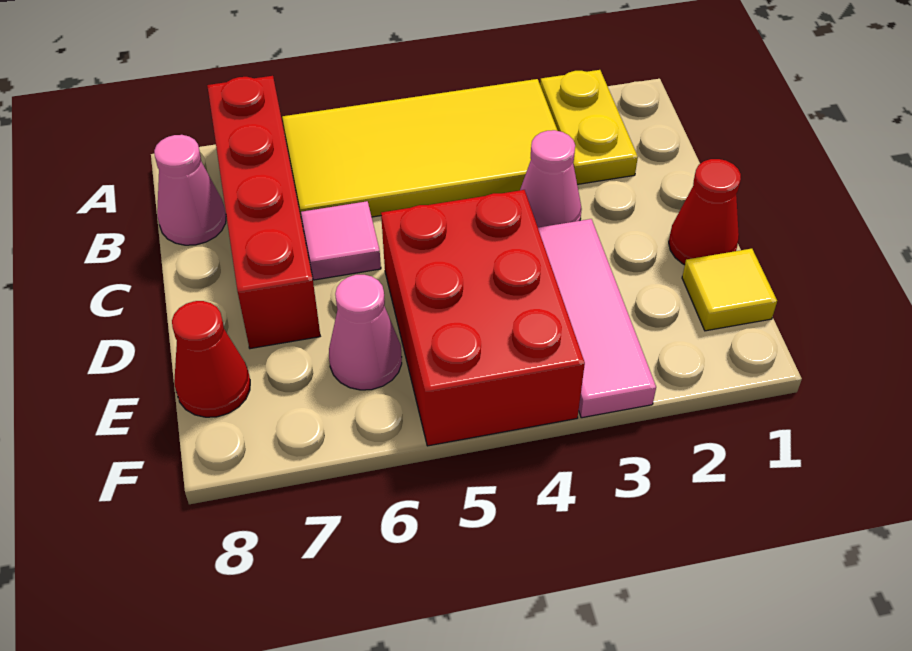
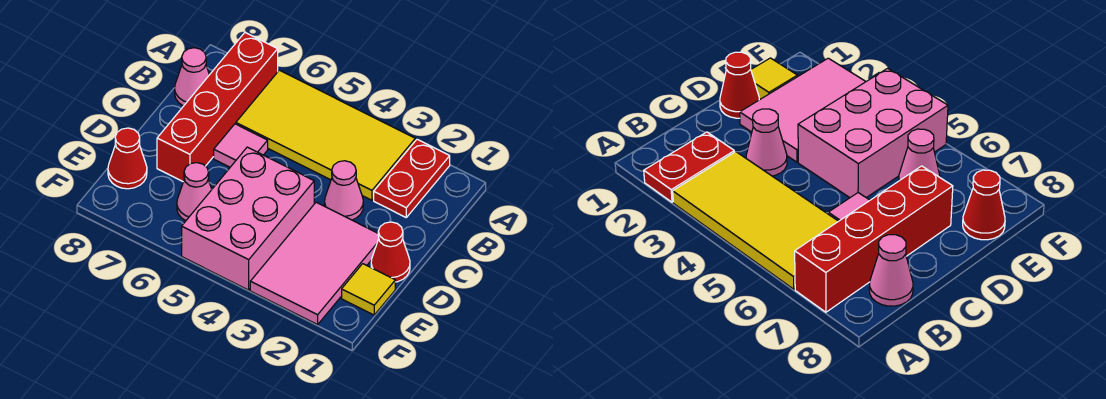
yellow plate A2:B2 level 1 -> red plate A2:B2 level 1
pink tile D3:F3 level 1 -> pink tile D2:F3 level 1
red brick D4:F5 level 1 -> pink brick D4:F5 level 1

